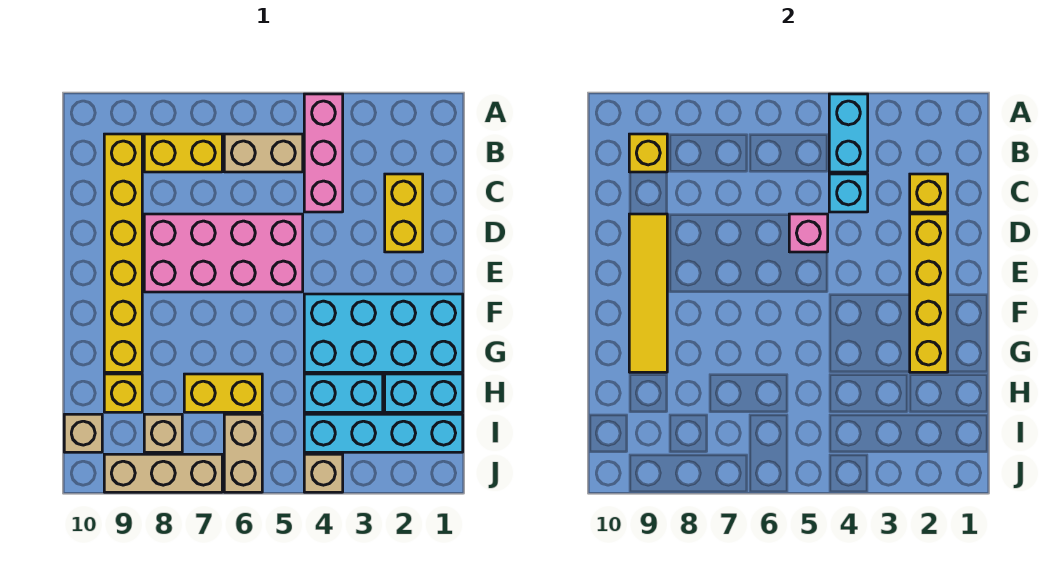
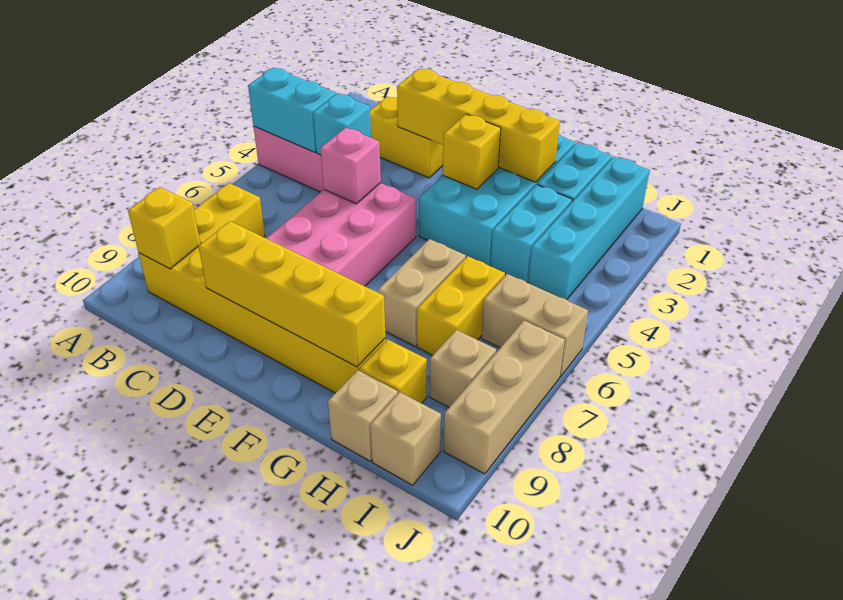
tan brick B5:B6 level 1 -> tan brick G6:G7 level 1
yellow brick C2 level 2 -> yellow brick F3 level 2
yellow tile D9:G9 level 2 -> yellow brick D9:G9 level 2
tan brick J4 level 1 -> tan brick H10 level 1

